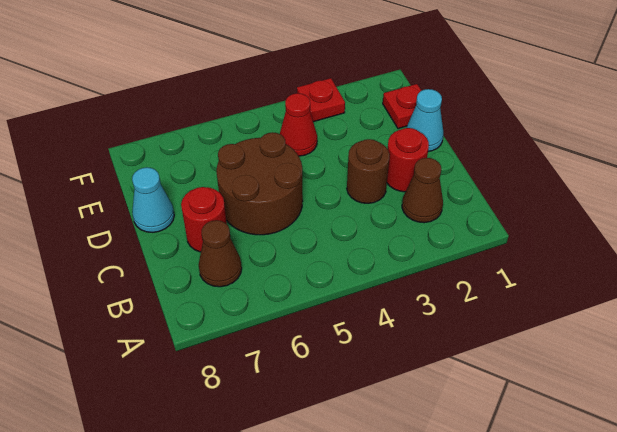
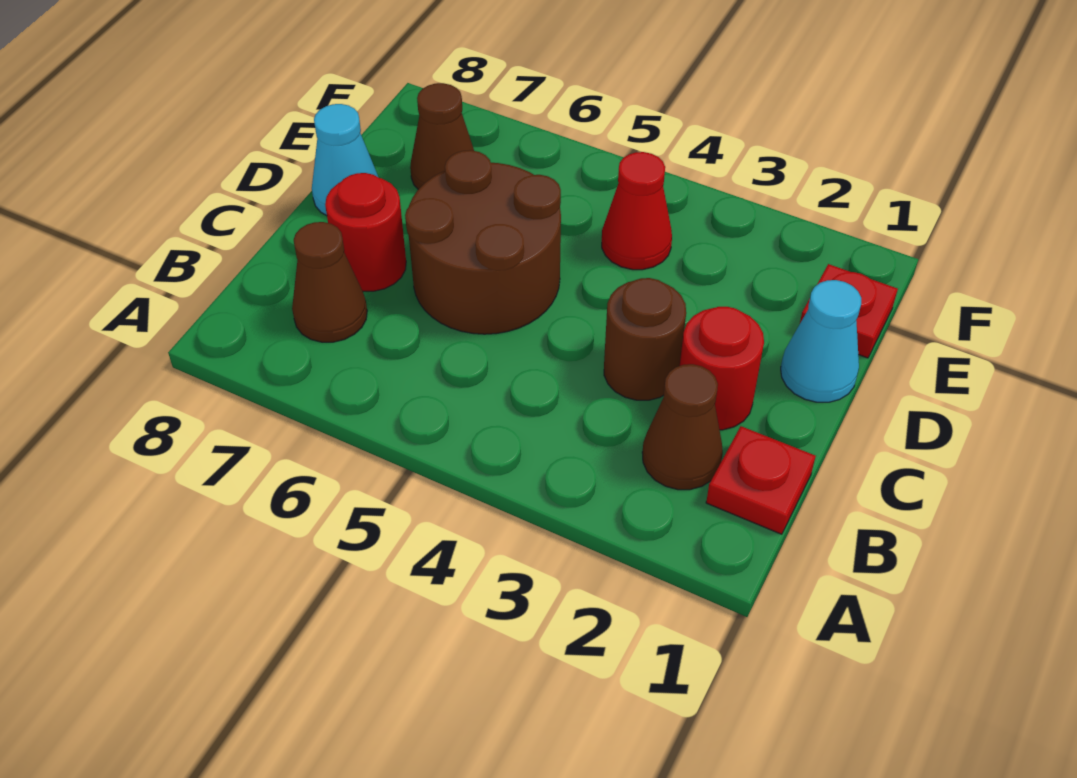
none -> brown cone E7 level 1
red plate F3 level 1 -> red plate B1 level 1

